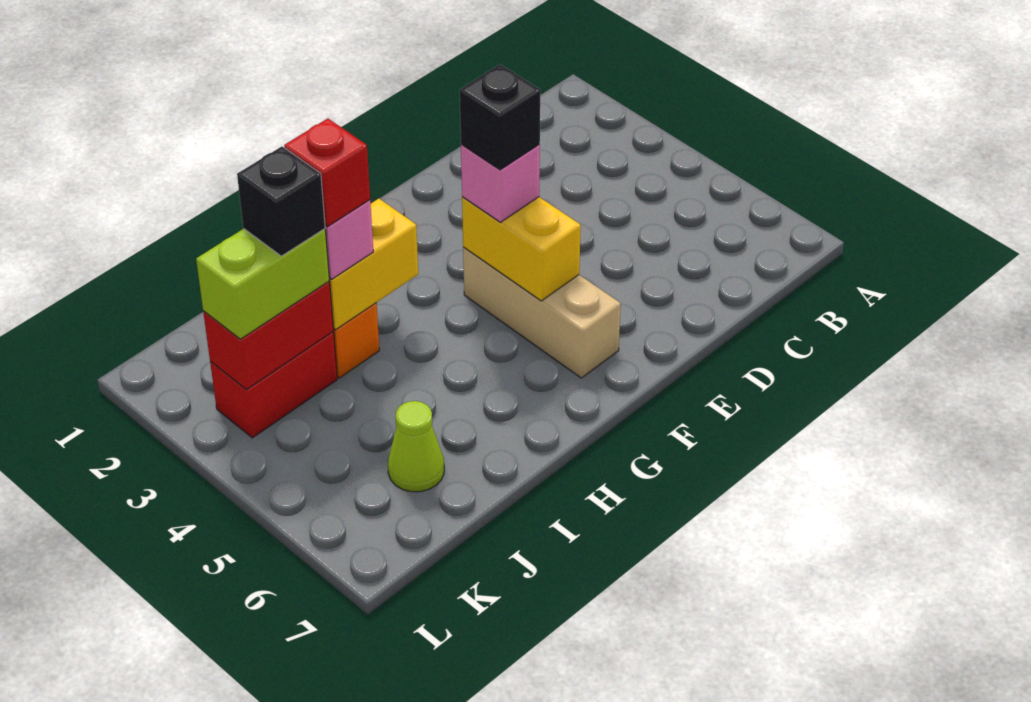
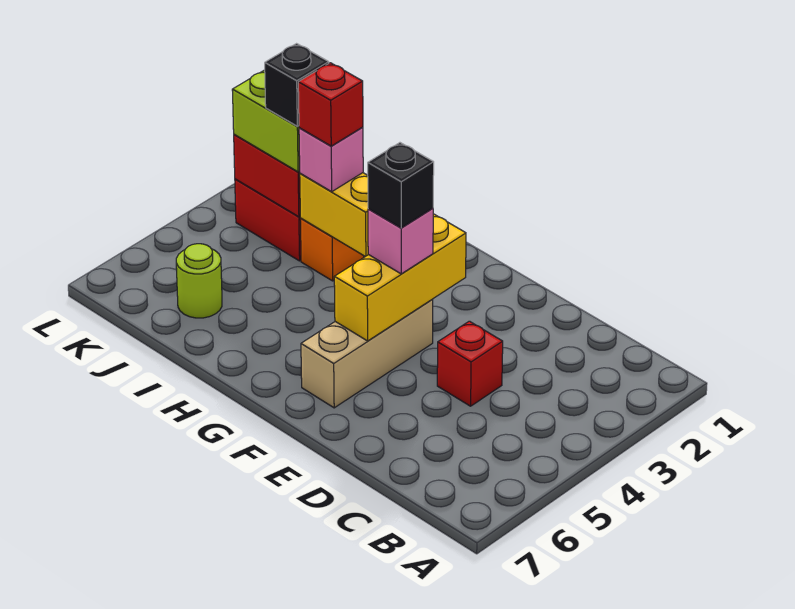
none -> red brick D4 level 1
yellow brick F4:F5 level 2 -> yellow brick F3:F5 level 2
lime cone J6 level 1 -> lime round brick J6 level 1

